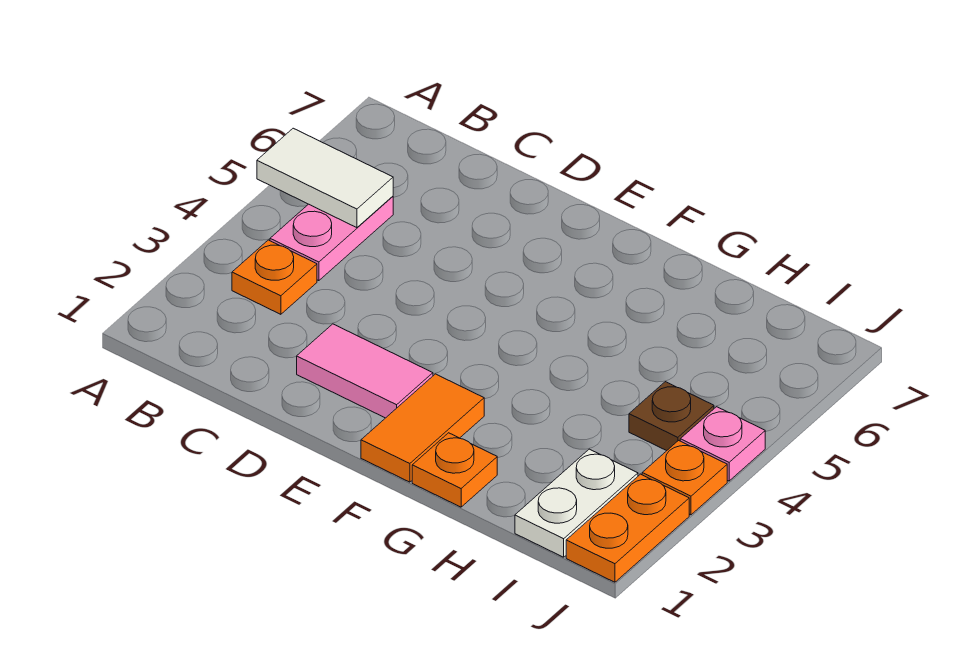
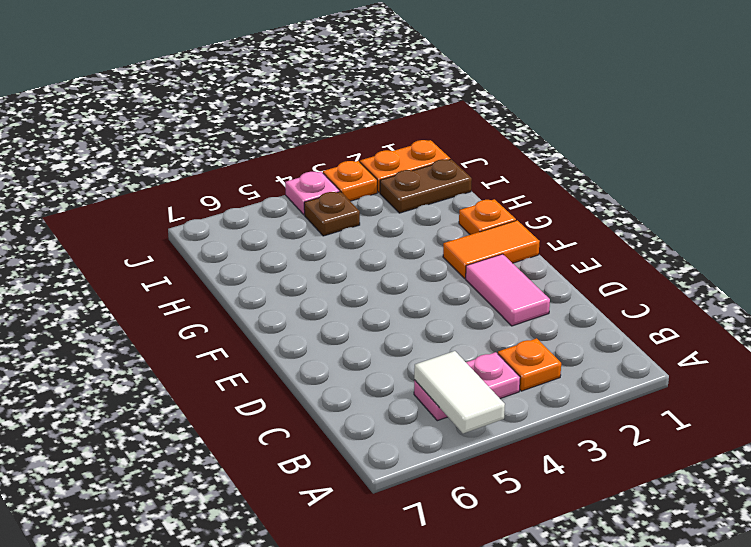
white plate I1:I2 level 1 -> brown plate I1:I2 level 1

